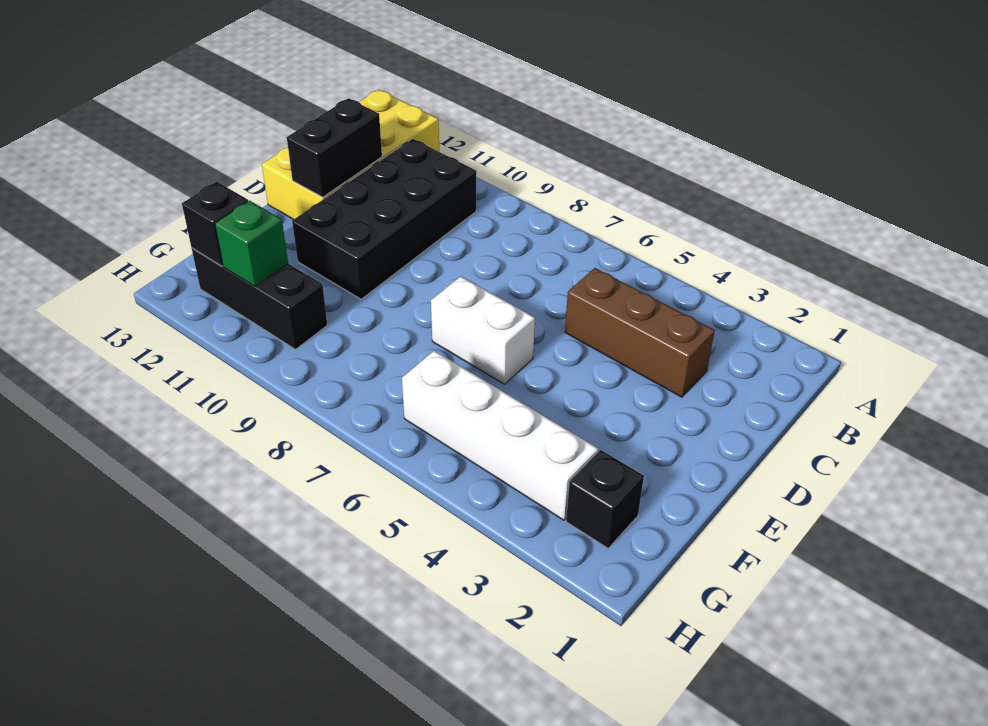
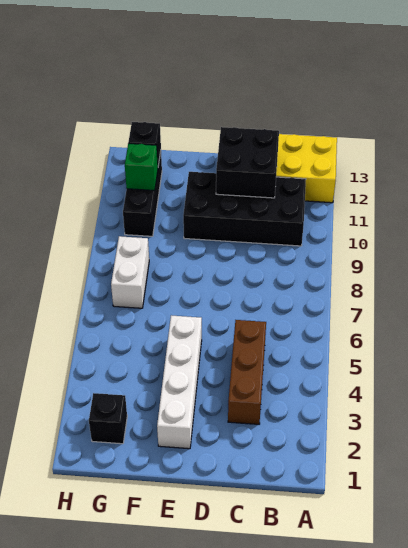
black brick C12:D12 level 2 -> black brick C11:D12 level 2
white brick E6:E7 level 1 -> white brick G7:G8 level 1
white brick G3:G6 level 1 -> white brick E2:E5 level 1

